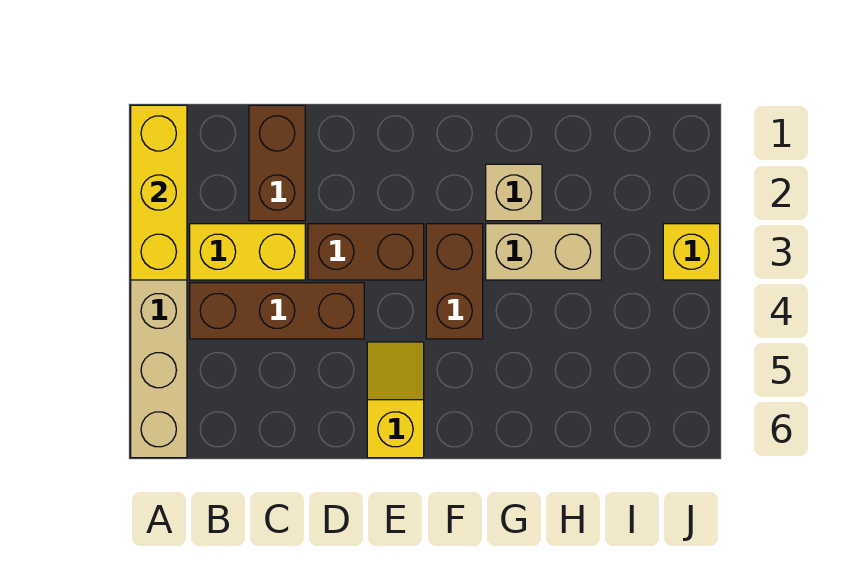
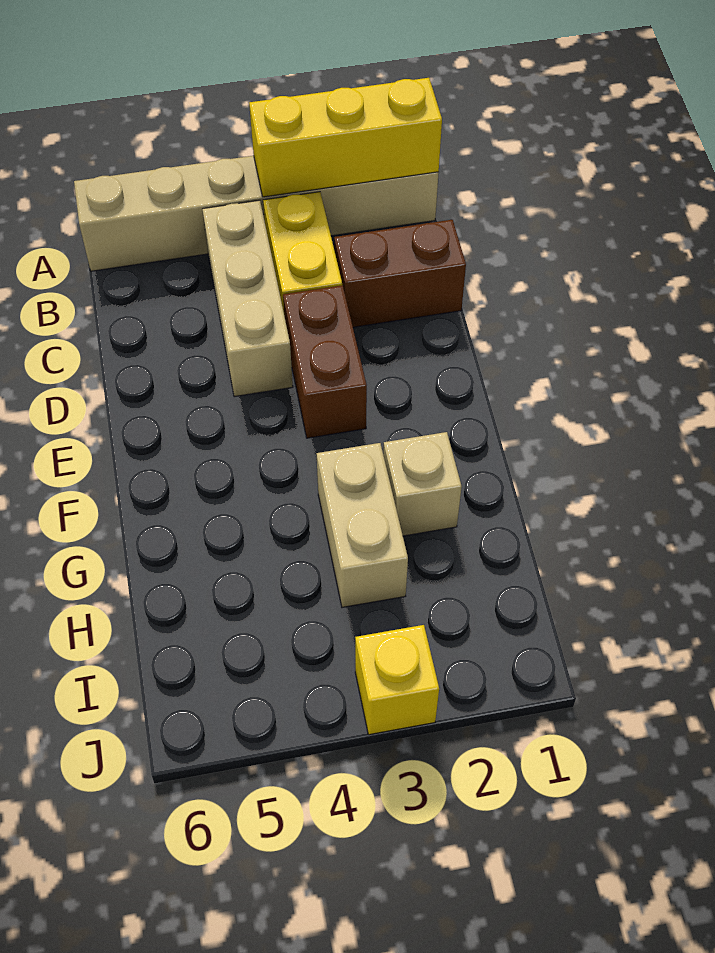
brown brick B4:D4 level 1 -> tan brick B4:D4 level 1
yellow slope E5:E6 level 1 top 6 -> none
brown brick F3:F4 level 1 -> none

